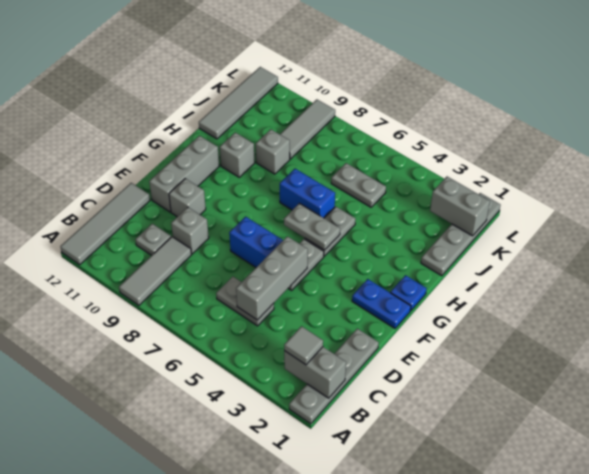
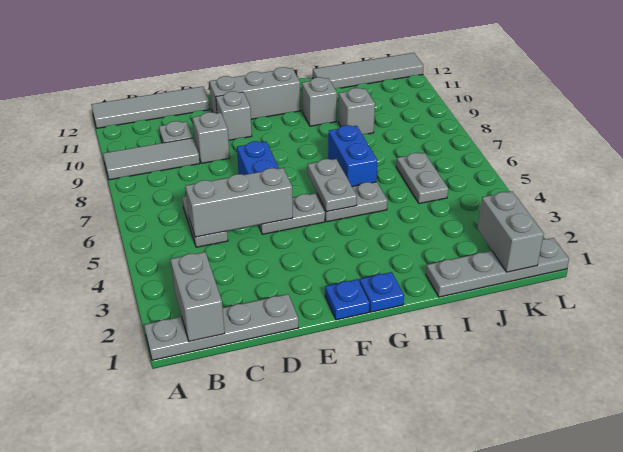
grey tile B2 level 3 -> none
blue plate F1:F2 level 1 -> blue plate F1 level 1
grey tile J9:L9 level 1 -> none

